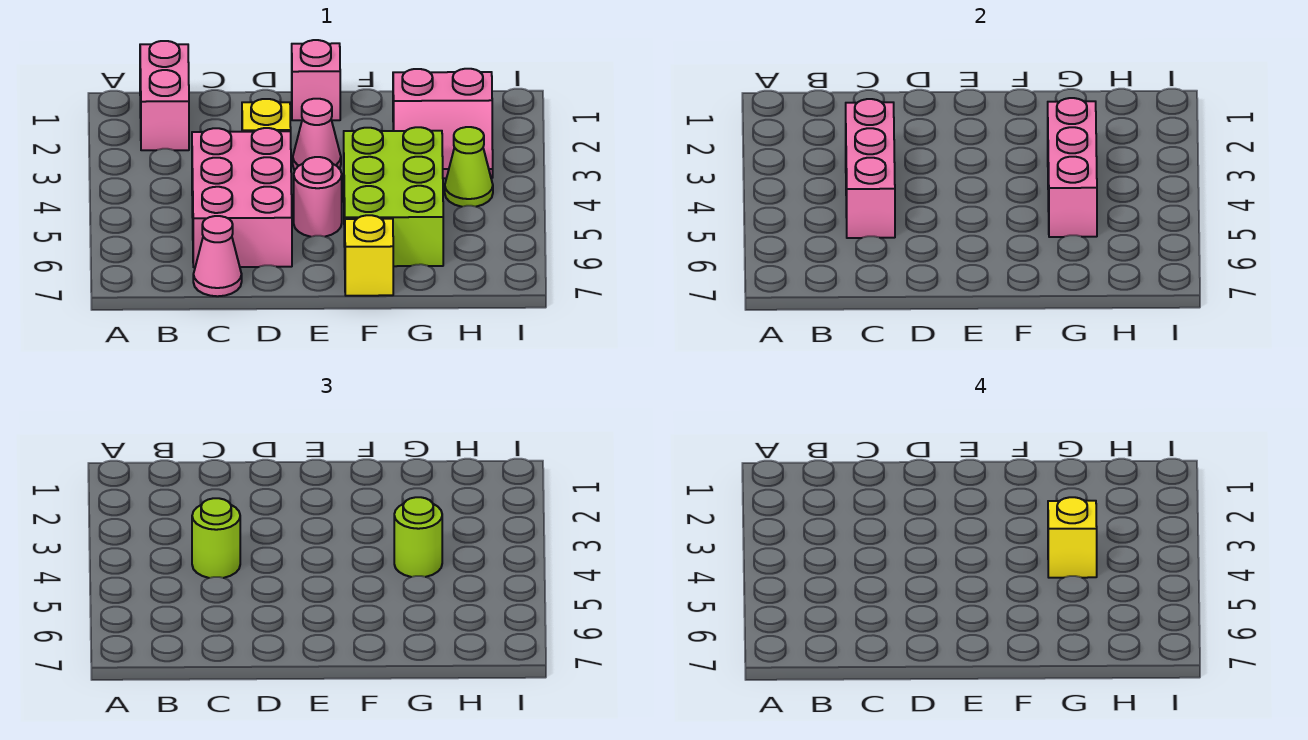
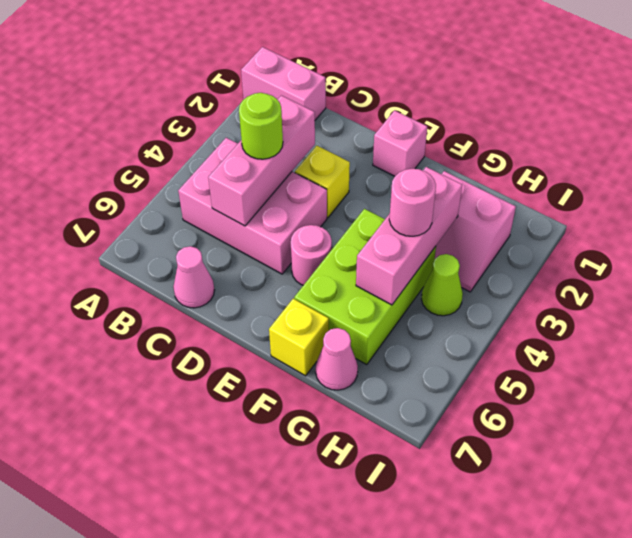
pink brick B1:B2 level 1 -> pink brick A1:B1 level 1
pink brick C4:D6 level 1 -> pink brick B4:D5 level 1
pink cone E3 level 1 -> pink cone G7 level 1
lime round brick G4 level 3 -> pink round brick G4 level 3
yellow brick G4 level 4 -> none

